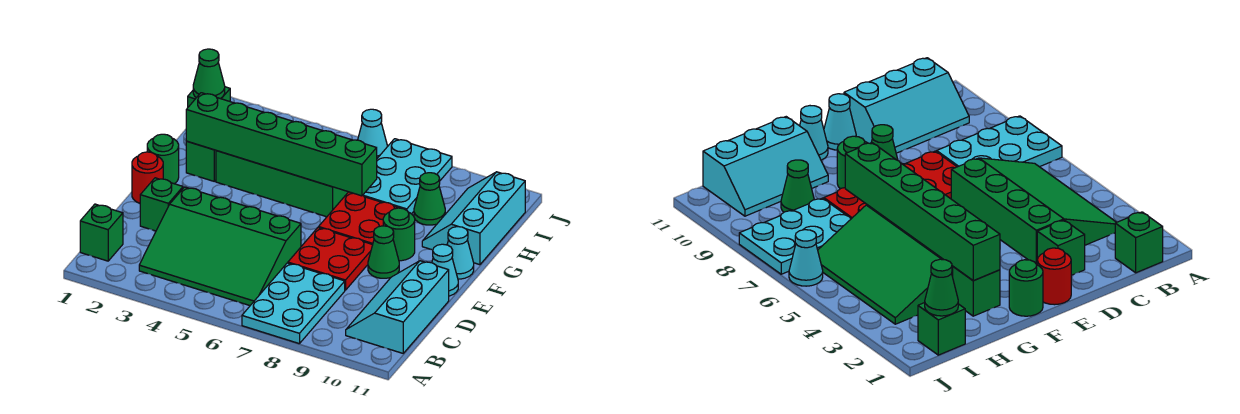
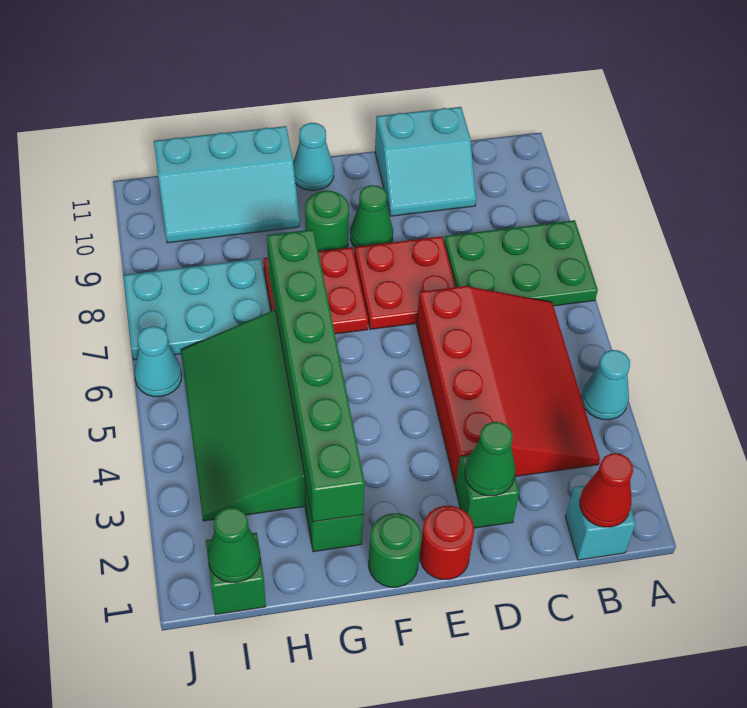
cyan plate A7:C8 level 1 -> green plate A7:C8 level 1
green brick B1 level 1 -> cyan brick B1 level 1
none -> red cone B1 level 2
green slope B3:D6 level 1 top D -> red slope B3:D6 level 1 top D
cyan slope B10:D11 level 1 top 11 -> cyan slope C10:D11 level 1 top 11
cyan cone E11 level 1 -> cyan cone A4 level 1
green cone H9 level 1 -> green cone D2 level 2

